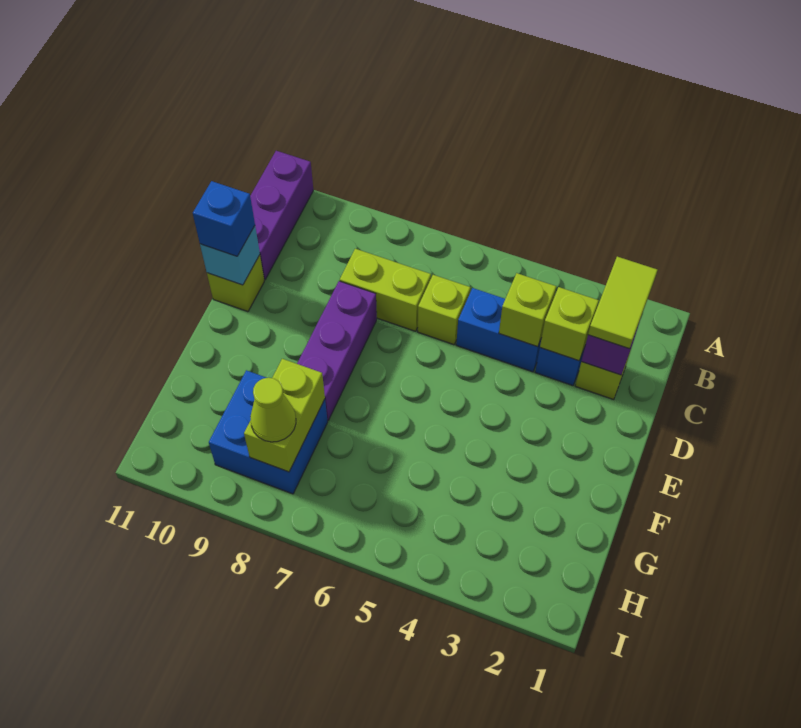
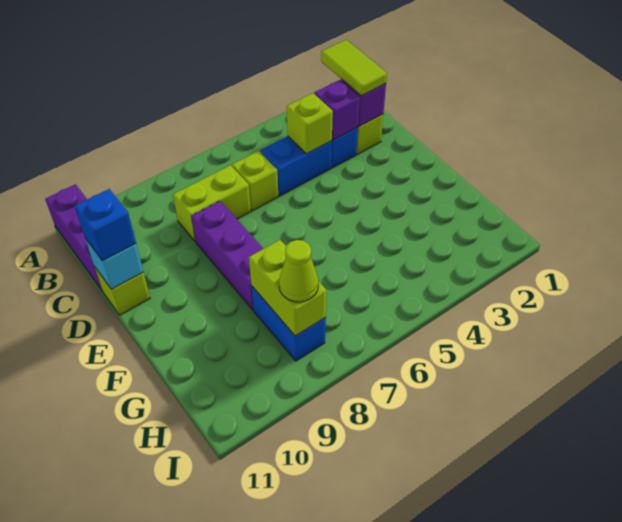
lime brick C3 level 2 -> purple brick C3 level 2
blue brick G8:H9 level 1 -> blue brick G8:H8 level 1

